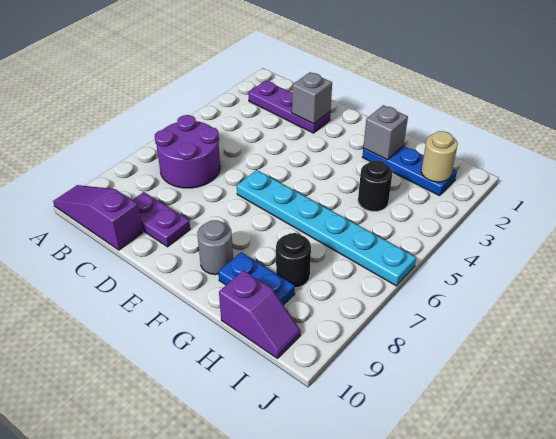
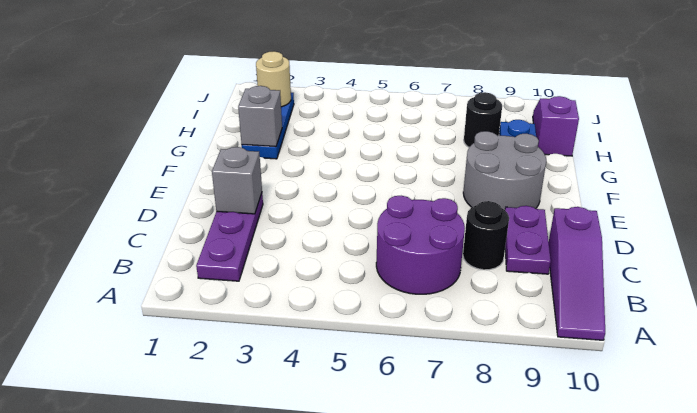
cyan plate E6:J6 level 1 -> none
grey round brick F9 level 1 -> grey round brick E8:F9 level 1
black round brick H4 level 1 -> black round brick C8 level 1

